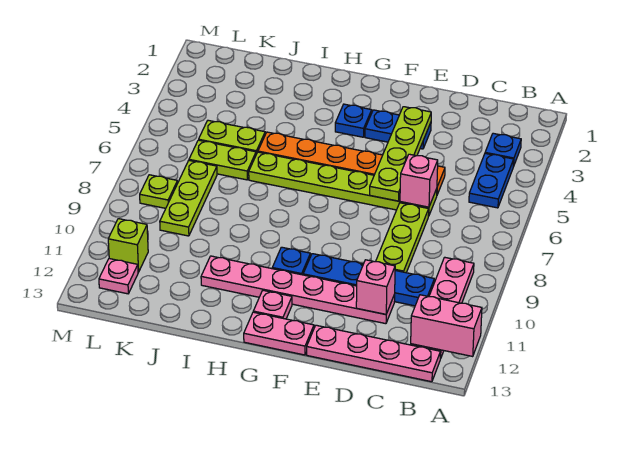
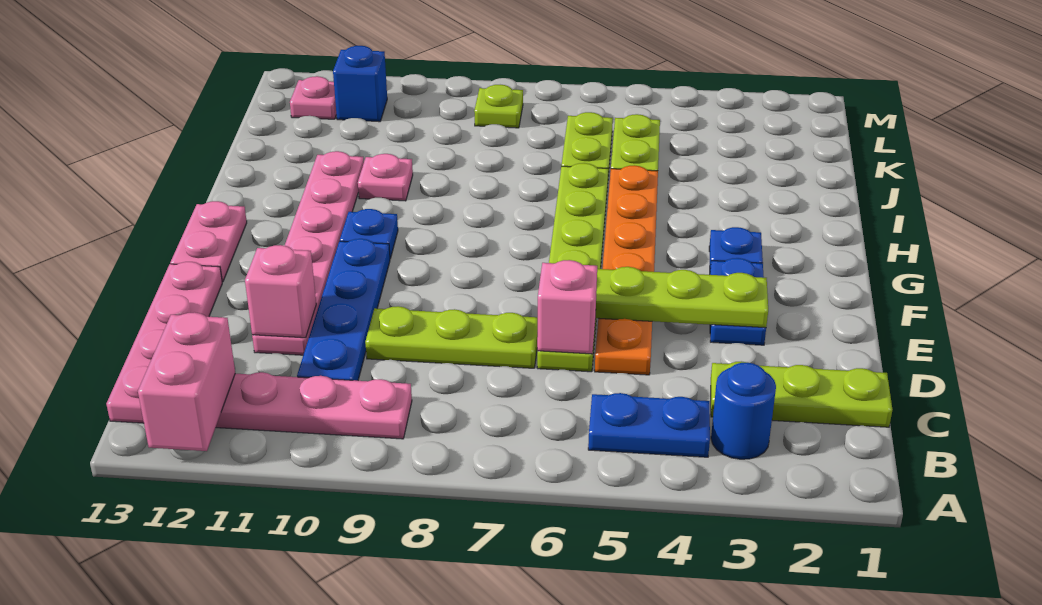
blue plate B3 level 1 -> blue round brick B3 level 1
pink plate G12 level 1 -> pink plate I10 level 1
lime plate K7:K9 level 1 -> lime plate C1:C3 level 1
lime brick L11 level 1 -> blue brick L11 level 1

